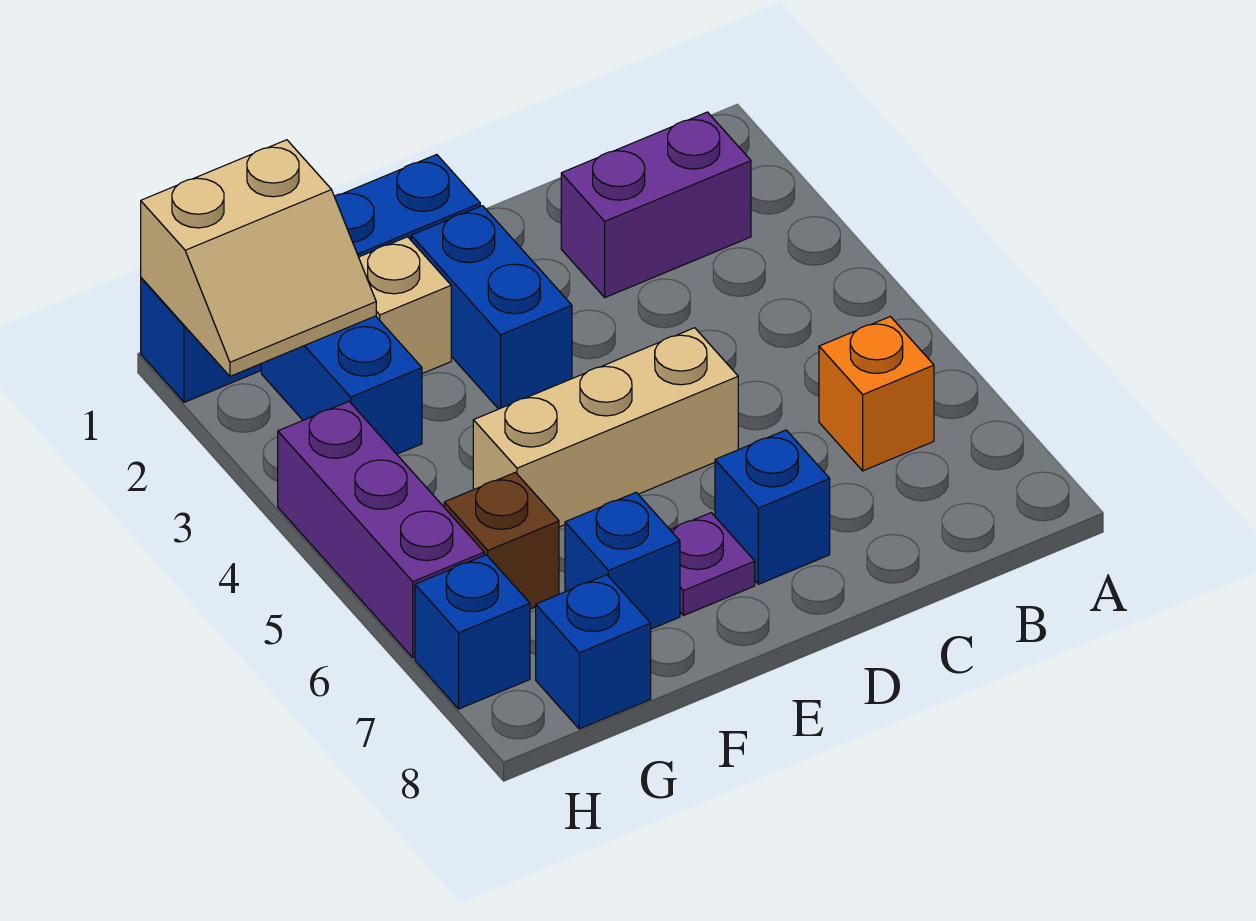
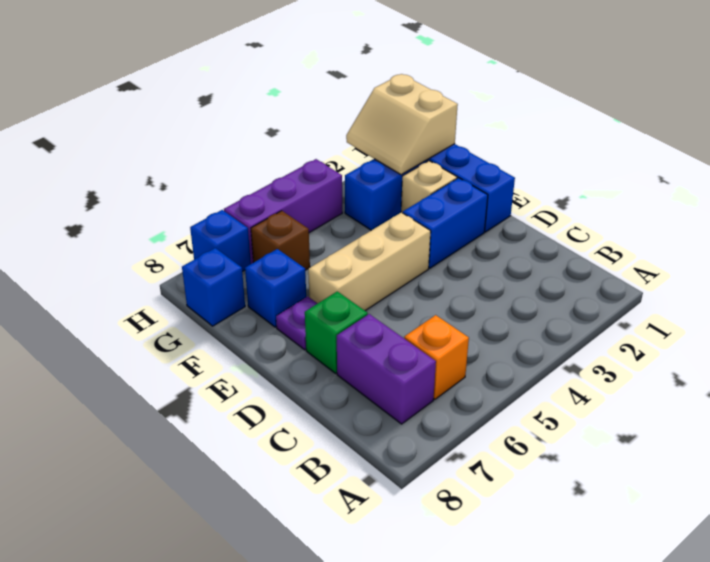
purple brick B2:C2 level 1 -> purple brick B7:C7 level 1
tan brick D5:F5 level 1 -> tan brick E4:E6 level 1
blue brick D7 level 1 -> green brick D7 level 1

